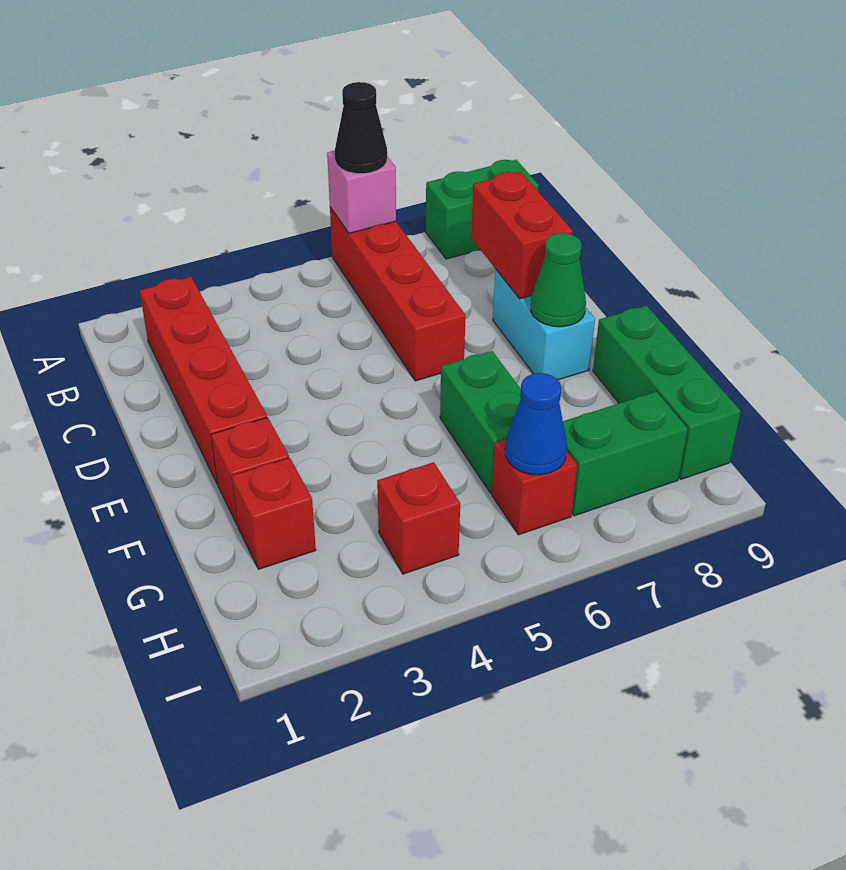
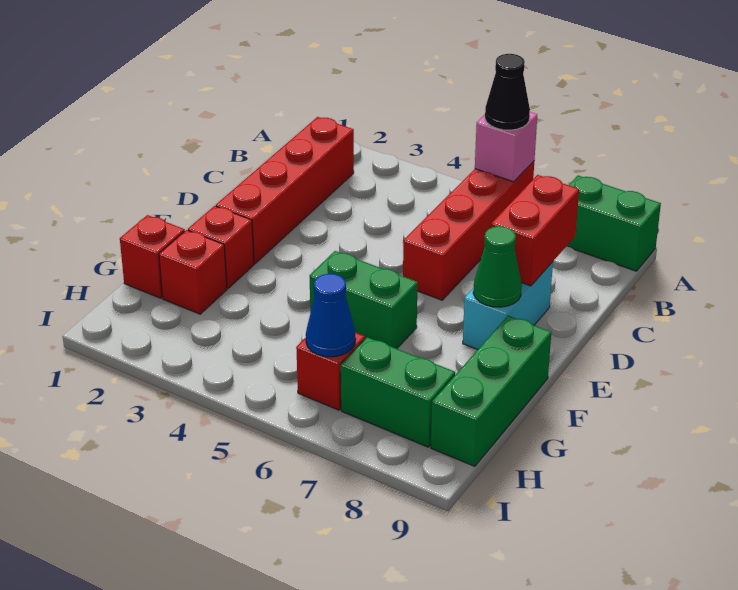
green brick F6:G6 level 1 -> green brick F5:F6 level 1
red brick H4 level 1 -> red brick G1 level 1

